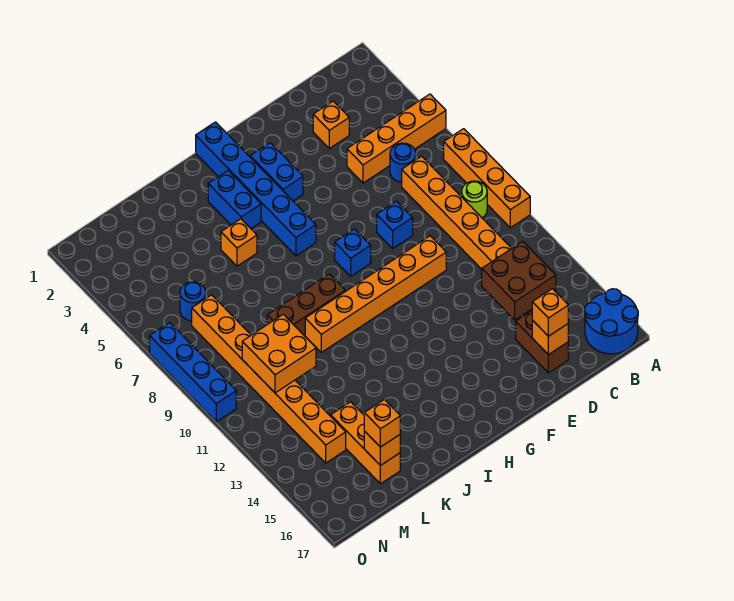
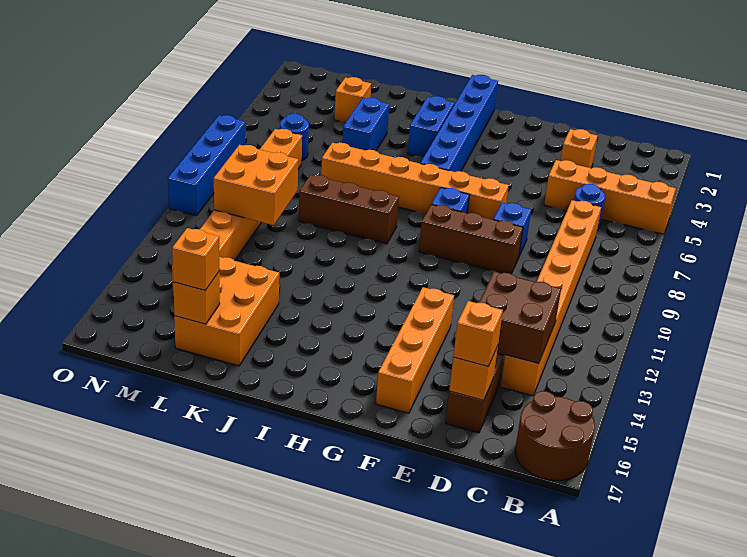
orange brick A7:A10 level 1 -> orange brick F13:F16 level 1
blue round brick A16:B17 level 1 -> brown round brick A16:B17 level 1
lime round brick B9 level 1 -> none
none -> brown brick E9:G9 level 1
orange brick E10:J10 level 1 -> orange brick F7:K7 level 1
blue brick G3:G4 level 1 -> blue brick K4:K5 level 1
orange brick J5 level 1 -> orange brick L3 level 1
orange brick L14:L16 level 1 -> orange brick K14:L16 level 1

